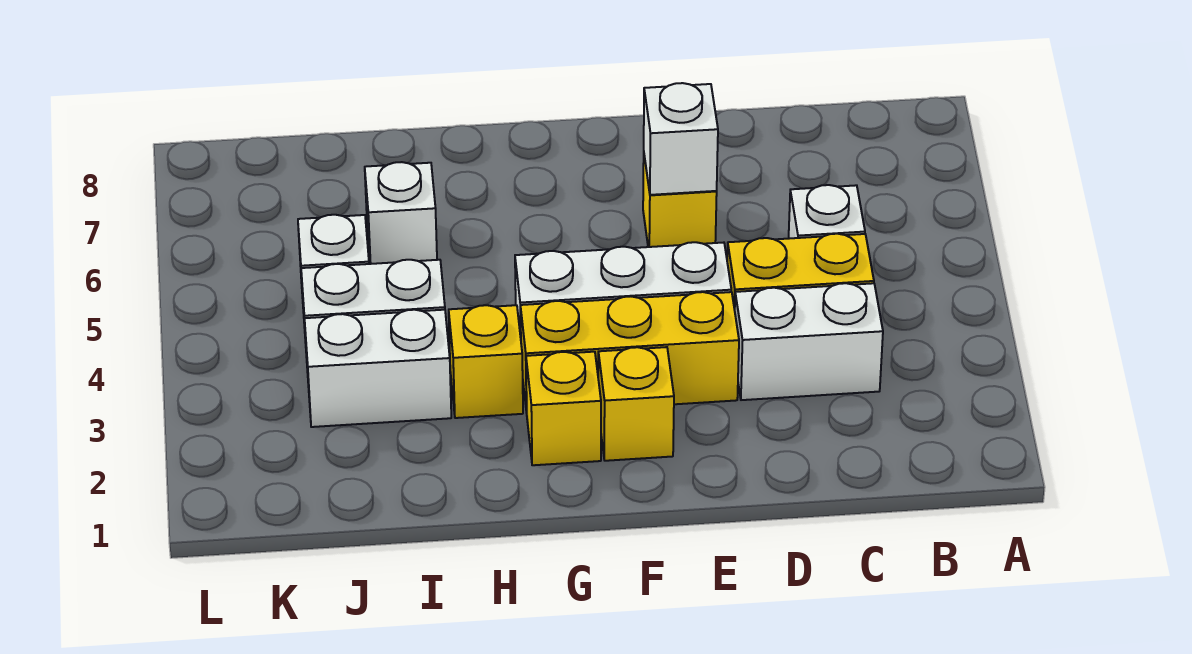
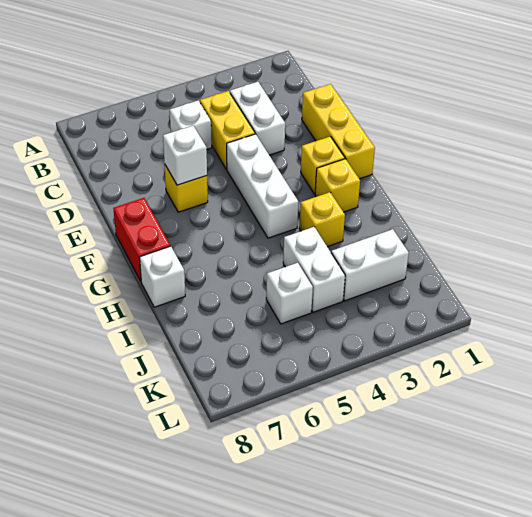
yellow brick E3:G3 level 1 -> yellow brick D1:F1 level 1
none -> red brick F8:G8 level 1
white brick I3:J3 level 1 -> white brick J2:J3 level 1
white brick I6 level 1 -> white brick H8 level 1

